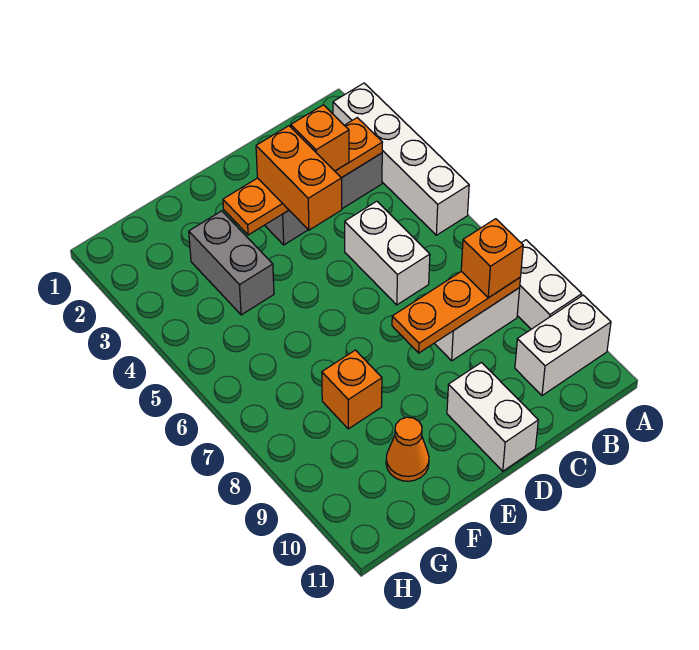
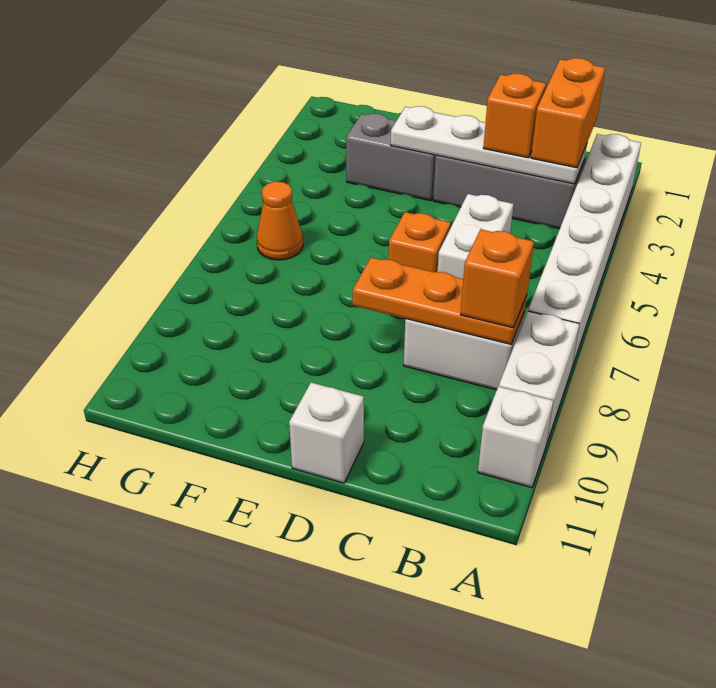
white brick A2:A5 level 1 -> white brick A2:A7 level 1
white brick A10:B10 level 1 -> white brick A10 level 1
orange plate B3:E3 level 2 -> white plate B3:E3 level 2
orange brick D3:D4 level 3 -> orange brick B2:B3 level 3
white brick D10:D11 level 1 -> white brick D11 level 1
grey brick F3:F4 level 1 -> grey brick E3:F3 level 1
orange brick F8 level 1 -> orange brick D6 level 1
orange cone F10 level 1 -> orange cone G6 level 1

